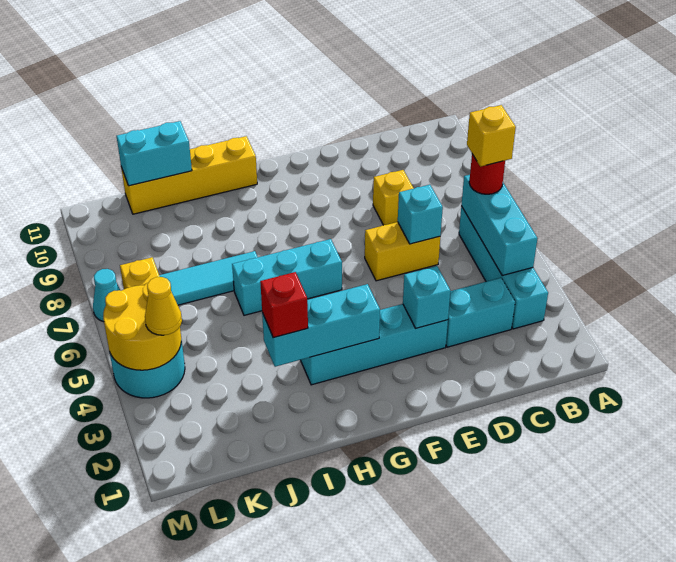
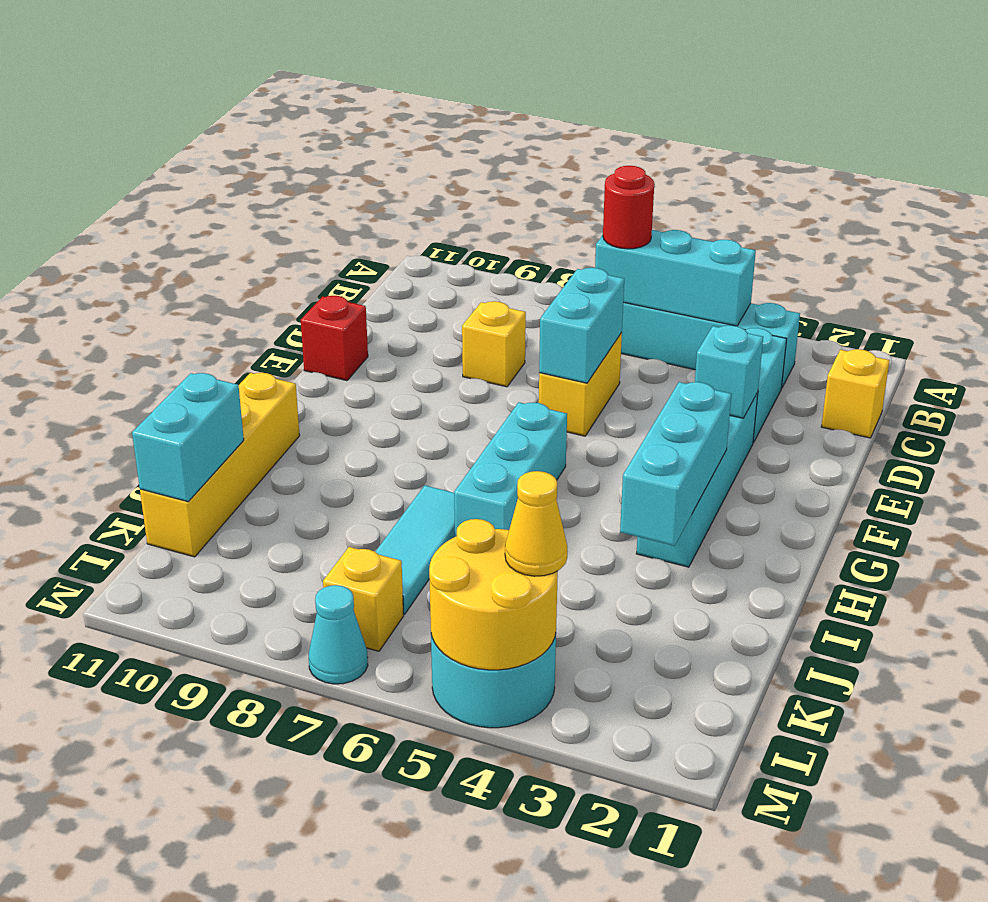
yellow brick B6 level 4 -> yellow brick C1 level 1
cyan brick D6 level 2 -> cyan brick D6:E6 level 2
red brick I3 level 3 -> red brick E11 level 1

